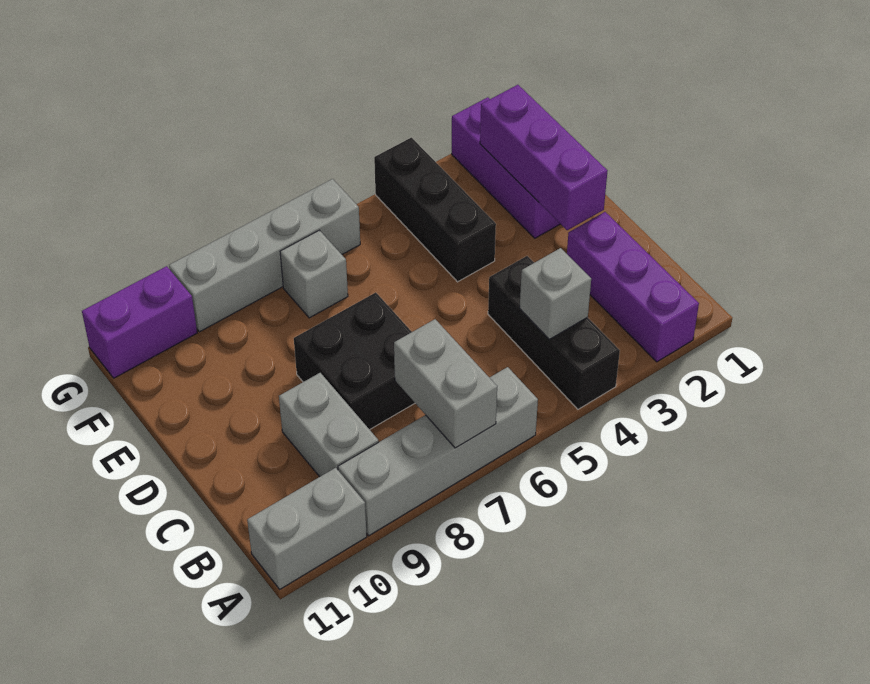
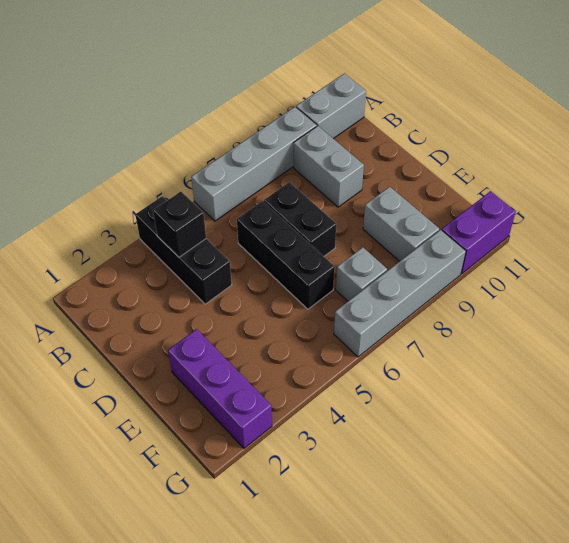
purple brick A2:C2 level 1 -> none
grey brick A7:B7 level 2 -> grey brick E9:F9 level 1
grey brick B4 level 2 -> black brick B4 level 2
black brick C7:D8 level 1 -> black brick C7:D7 level 1
purple brick D2:F2 level 2 -> none
black brick E4:G4 level 1 -> black brick C6:E6 level 1

